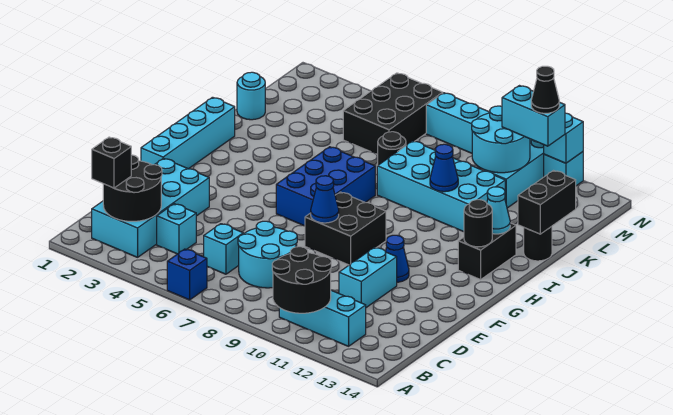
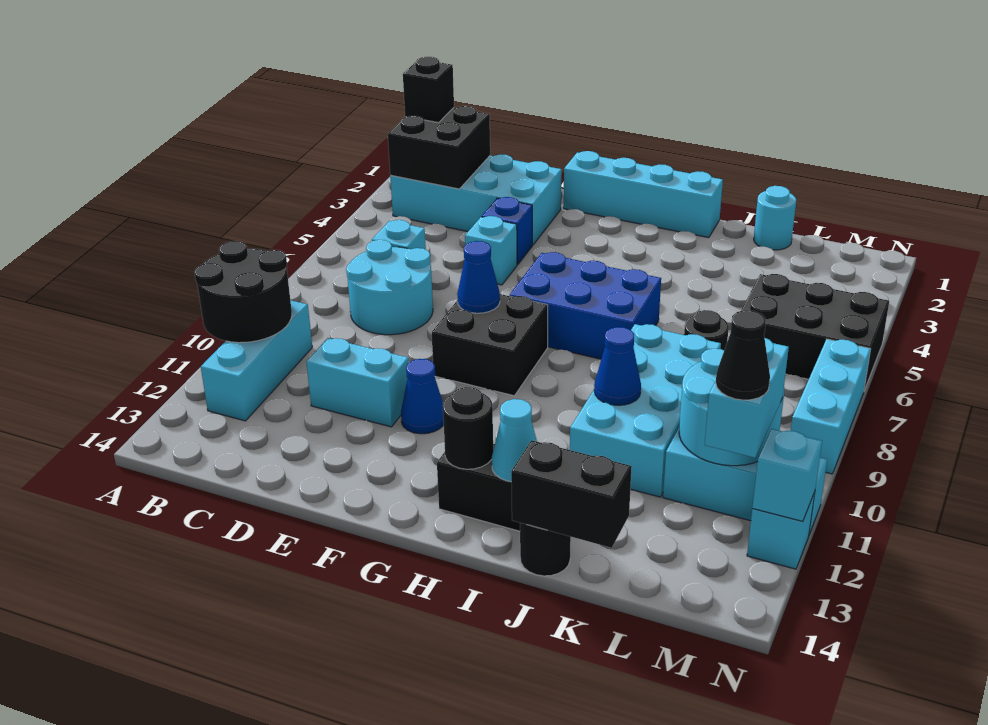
blue brick A6 level 1 -> blue brick E4 level 1
black round brick B2:C3 level 2 -> black brick B2:C3 level 2
cyan brick C4 level 1 -> cyan brick E5 level 1

